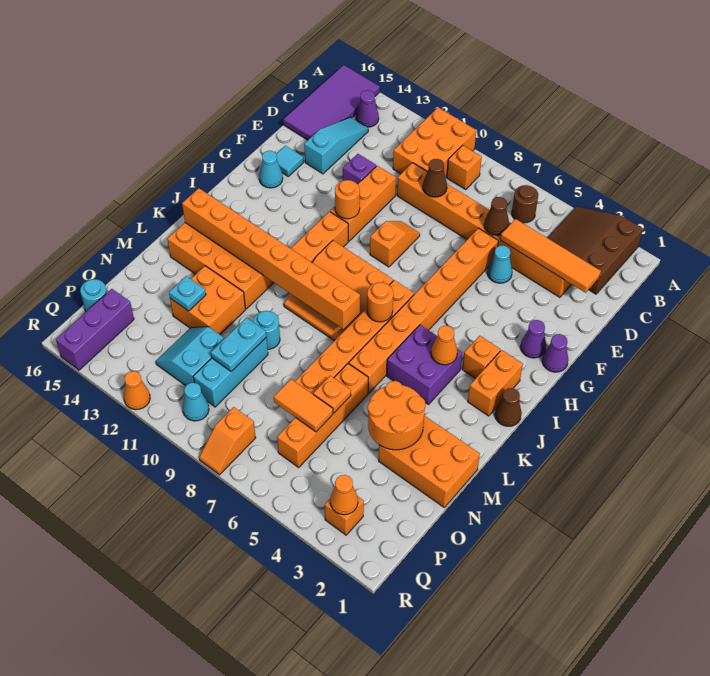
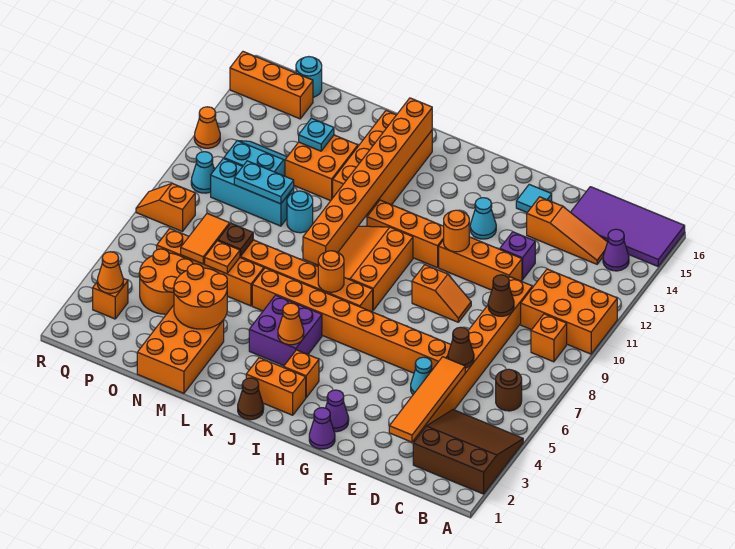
cyan slope C14:E14 level 1 top E -> orange slope C14:E14 level 1 top E
cyan cone G15 level 1 -> cyan cone G13 level 1
none -> brown plate N7 level 2
none -> orange round brick O4:P5 level 1
purple brick P15:R15 level 1 -> orange brick P15:R15 level 1

